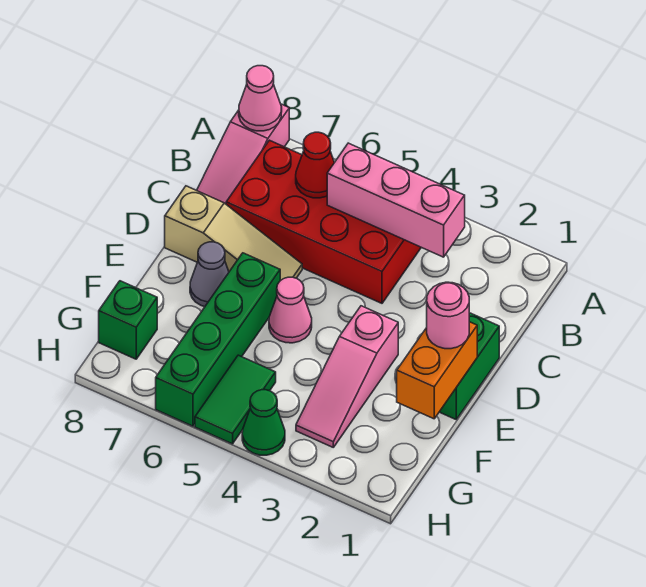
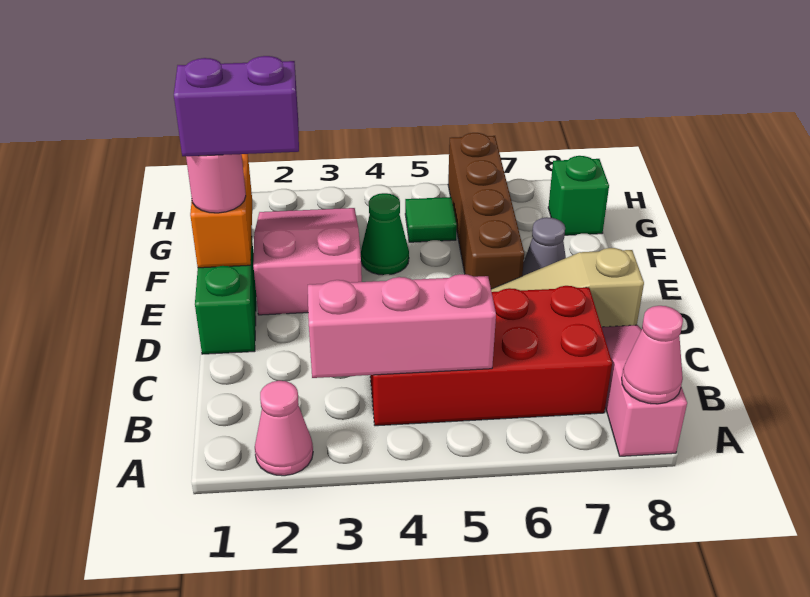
red cone B6 level 2 -> none
none -> purple brick E1:E2 level 4
pink slope E3:G3 level 1 top E -> pink slope E2:G3 level 1 top E
pink cone E5 level 1 -> pink cone A2 level 1
green brick E6:H6 level 1 -> brown brick E6:H6 level 1
green tile G5:H5 level 1 -> green tile G5 level 1
green cone H4 level 1 -> green cone F4 level 1

